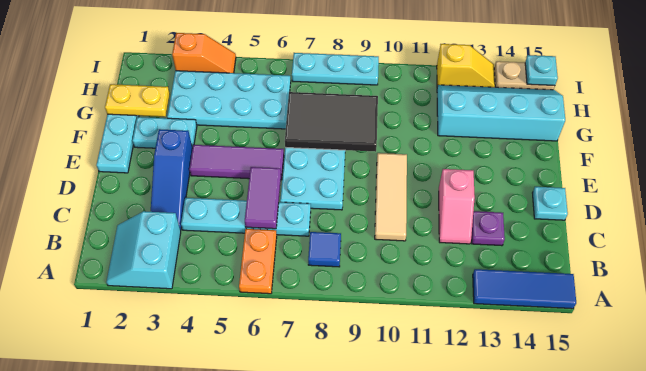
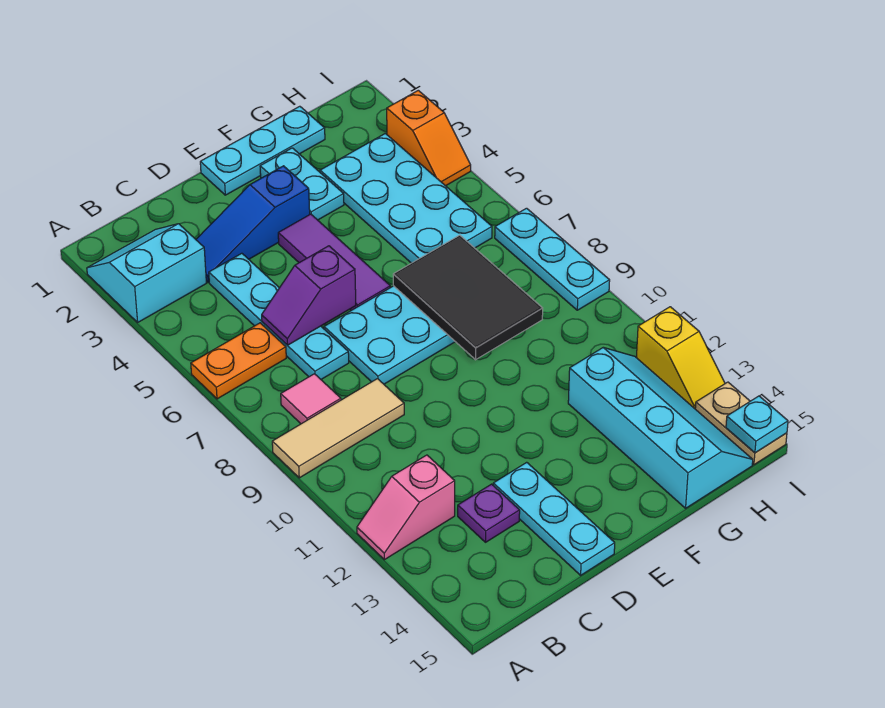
blue tile A13:A15 level 1 -> none
blue tile B8 level 1 -> pink tile B8 level 1
purple tile C6:D6 level 2 -> purple slope C6:D6 level 2 top D
tan tile C10:E10 level 1 -> tan tile A9:C9 level 1
pink slope C12:D12 level 1 top D -> pink slope A12:B12 level 1 top B
cyan plate D15 level 1 -> cyan plate D13:D15 level 1
yellow plate G1:G2 level 2 -> none

